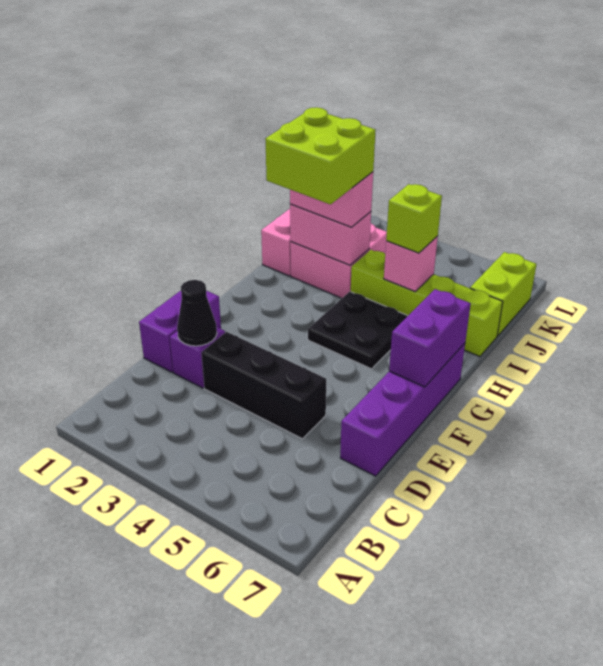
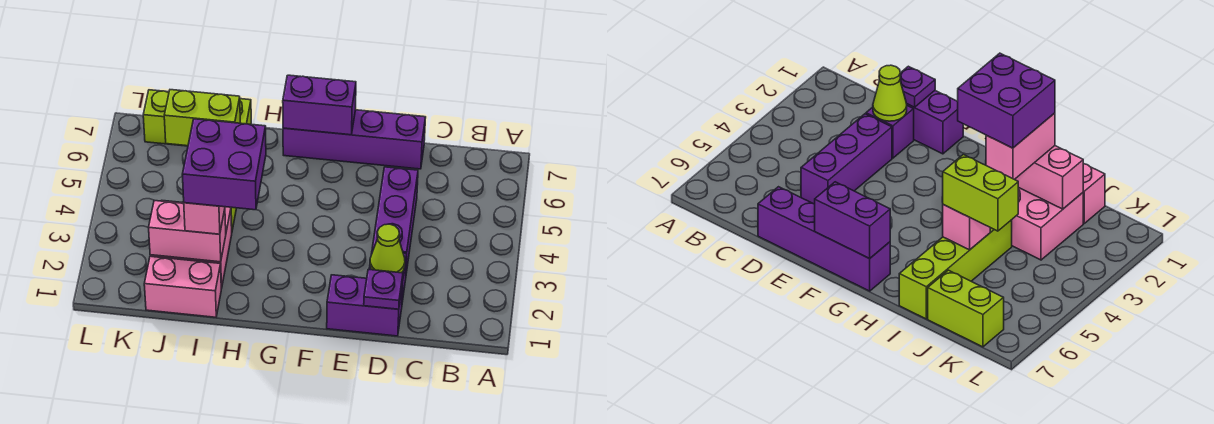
none -> purple plate D1 level 2
black cone D2 level 2 -> lime cone D2 level 2
black brick D3:D5 level 1 -> purple brick D3:D5 level 1
black plate G4:H5 level 1 -> none
lime brick H2:I3 level 4 -> purple brick H2:I3 level 4
pink brick I2:I3 level 2 -> pink brick I2:J2 level 2
lime brick I5 level 3 -> lime brick I5:J5 level 3

